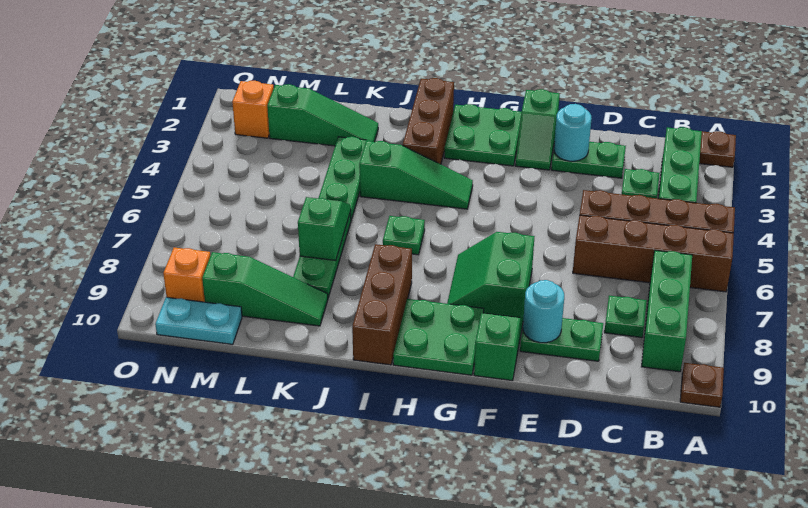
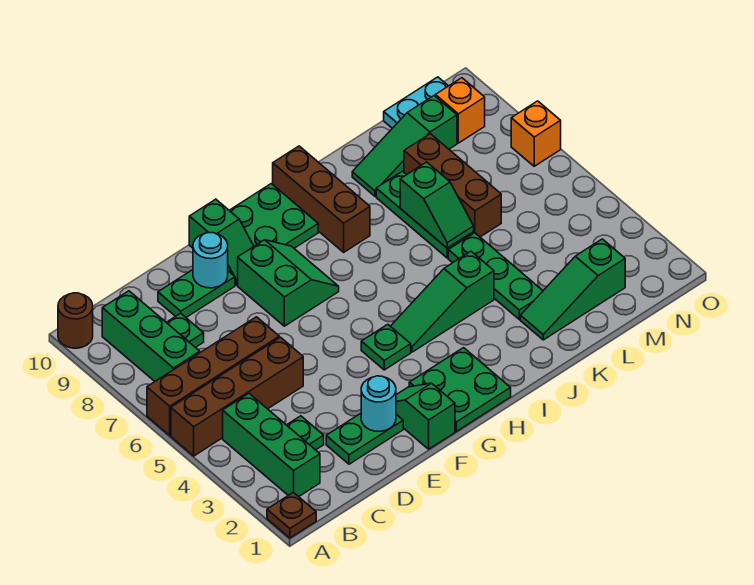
brown plate A10 level 1 -> brown round brick A10 level 1
brown brick I1:I3 level 1 -> brown brick L6:L8 level 1
green plate I6 level 1 -> green plate G4 level 1
orange brick N2 level 1 -> orange brick O7 level 1

